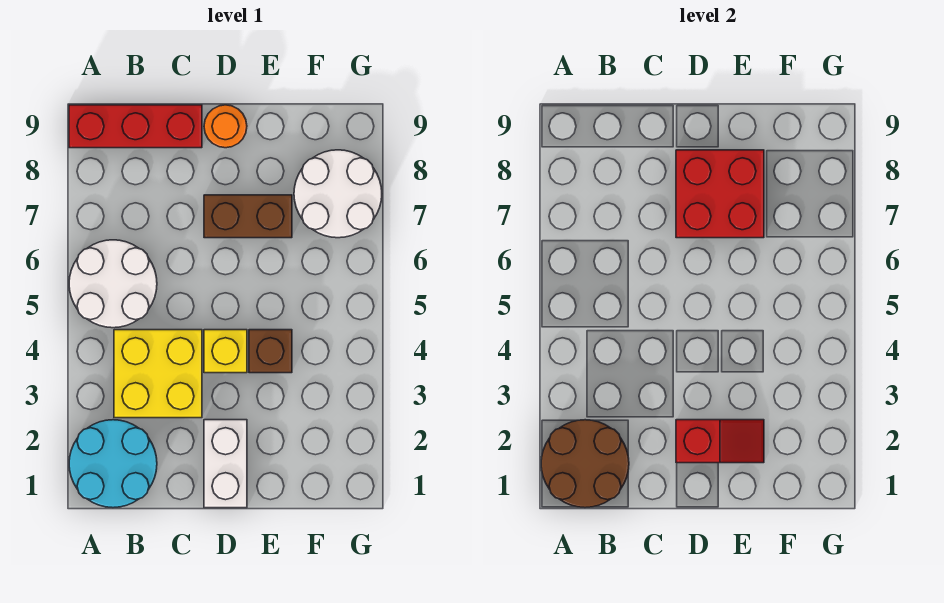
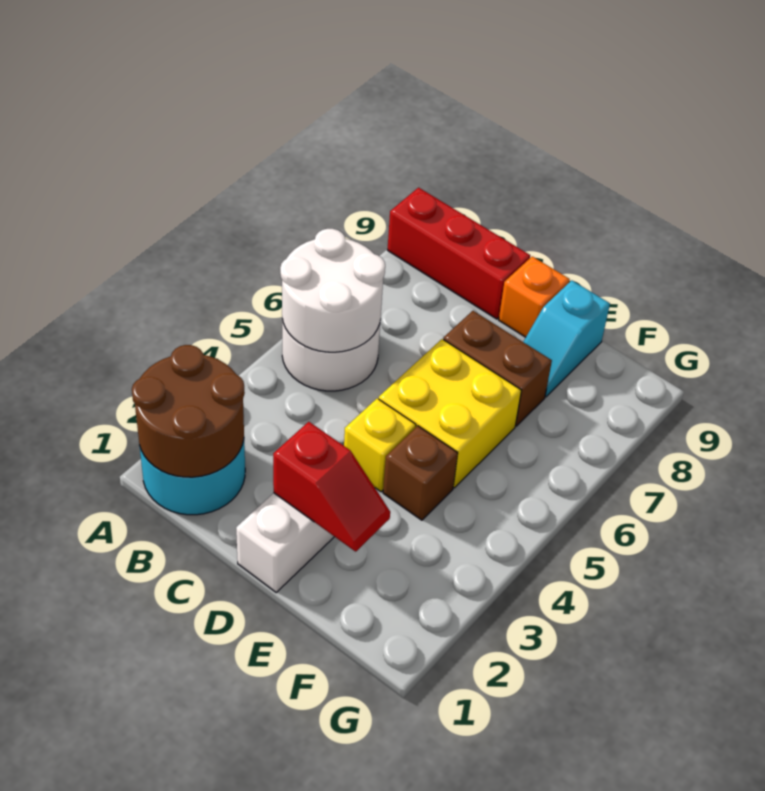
yellow brick B3:C4 level 1 -> yellow brick D5:E6 level 1
red brick D7:E8 level 2 -> none
orange round brick D9 level 1 -> orange brick D9 level 1
none -> cyan slope E8:E9 level 1 top 9
white round brick F7:G8 level 1 -> white round brick A5:B6 level 2

